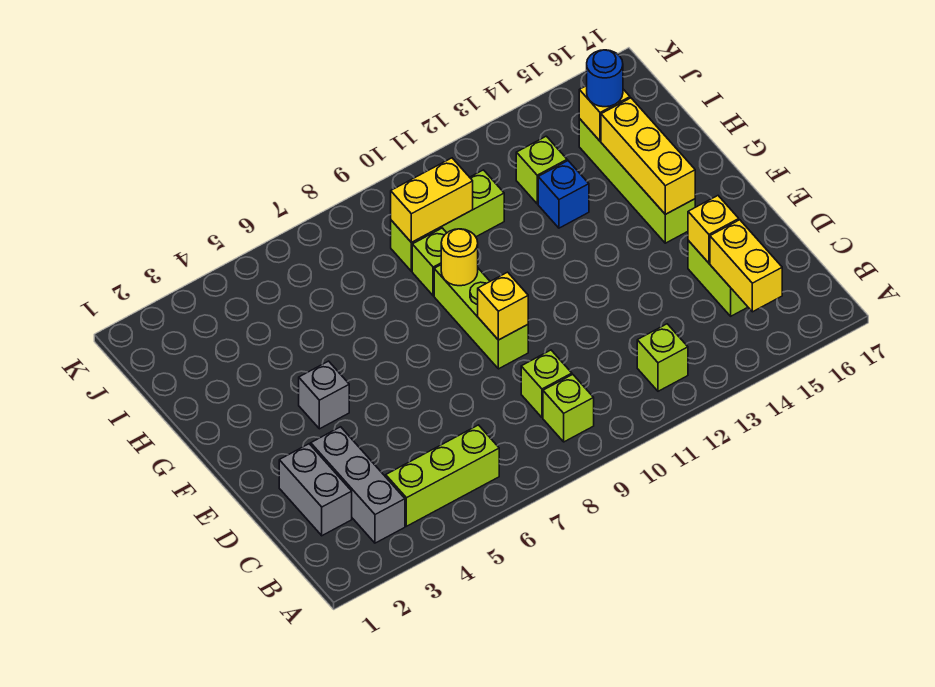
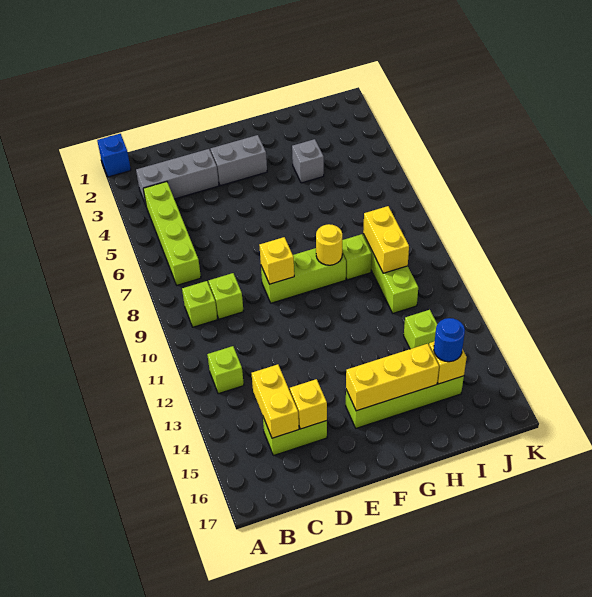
lime brick B4:B6 level 1 -> lime brick B4:B7 level 1
yellow brick B15:C15 level 2 -> yellow brick C14:C15 level 2
grey brick C2:D2 level 1 -> grey brick E3:F3 level 1
grey brick F4 level 1 -> grey brick H4 level 1
blue brick H13 level 1 -> blue brick A1 level 1

